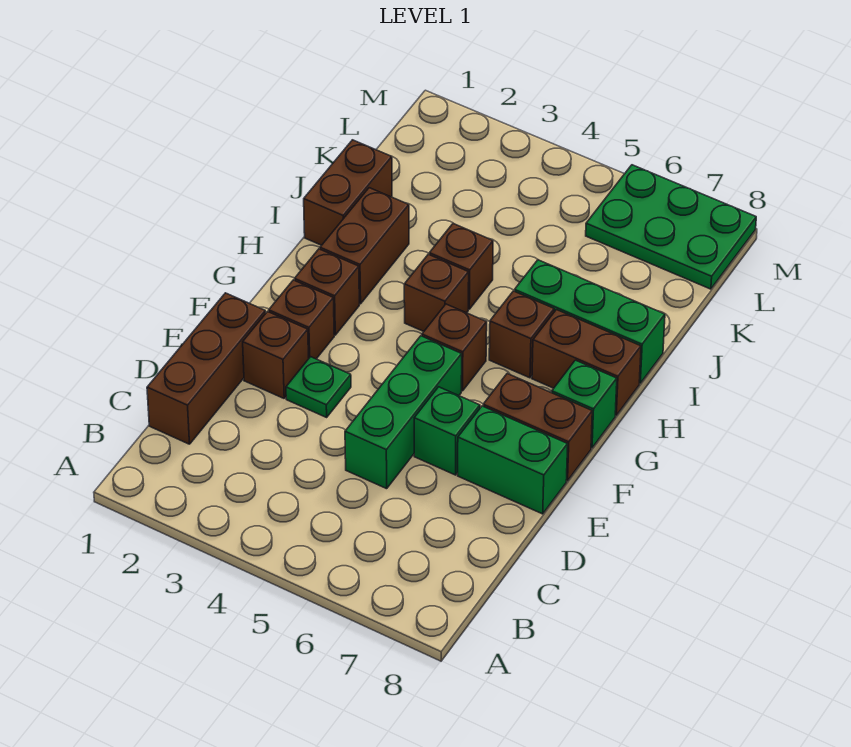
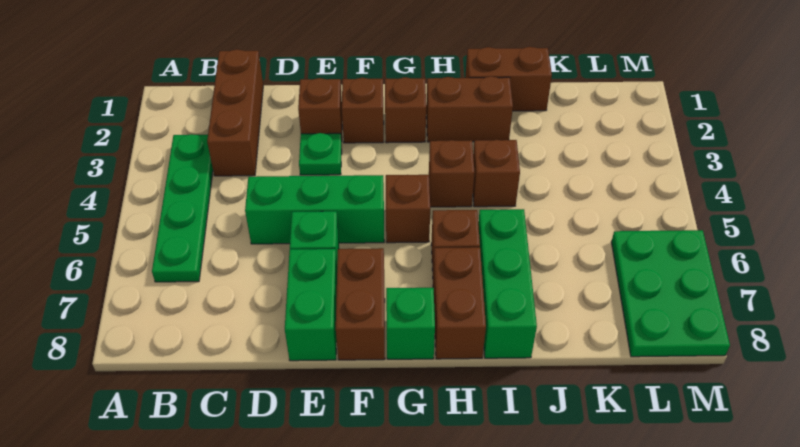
none -> green plate B3:B6 level 1
brown brick C1:E1 level 1 -> brown brick C1:C3 level 1

